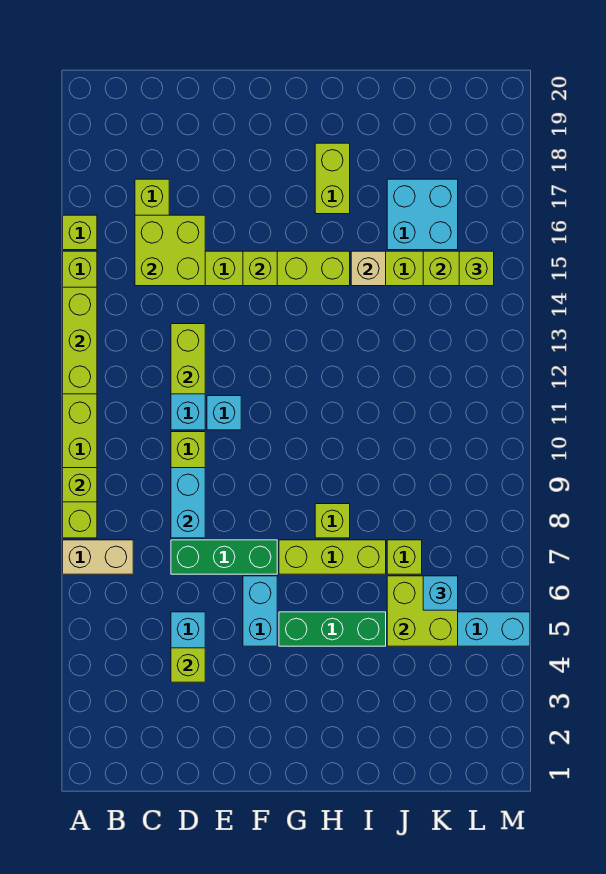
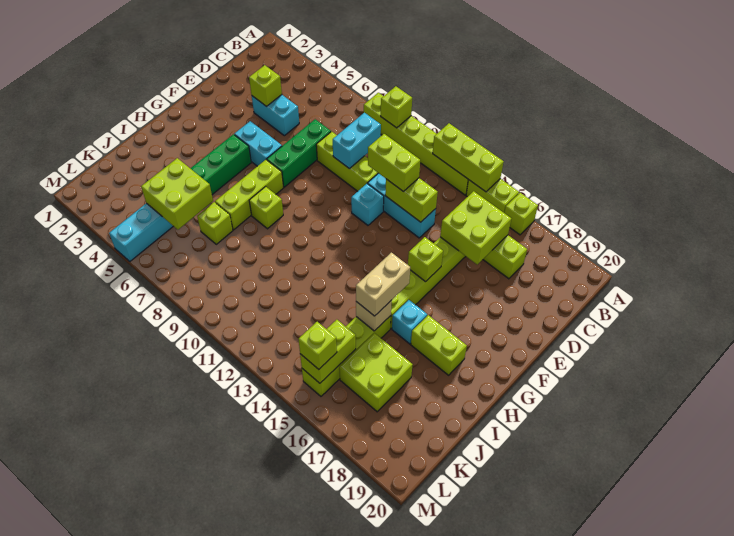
tan brick A7:B7 level 1 -> tan brick H15:I15 level 3
cyan brick D8:D9 level 2 -> cyan brick C9:D9 level 2
none -> lime brick D11:D12 level 3
cyan brick J16:K17 level 1 -> lime brick J16:K17 level 1
cyan brick K6 level 3 -> cyan brick H16 level 1

